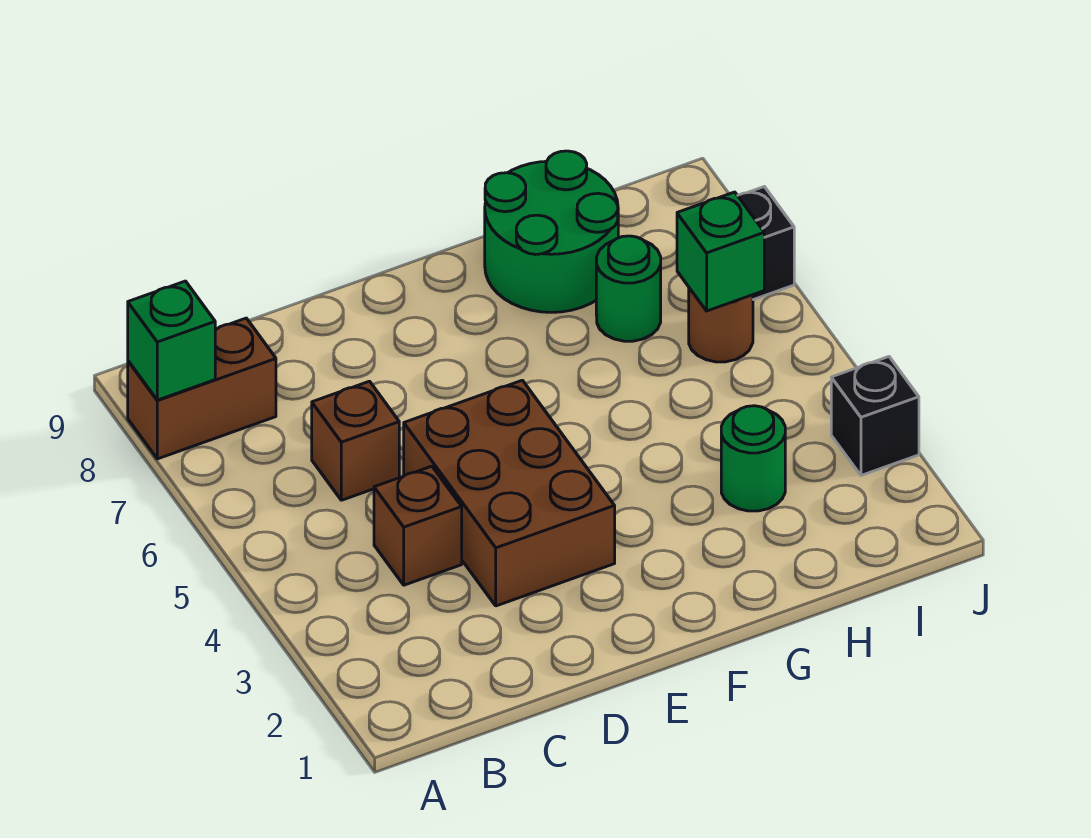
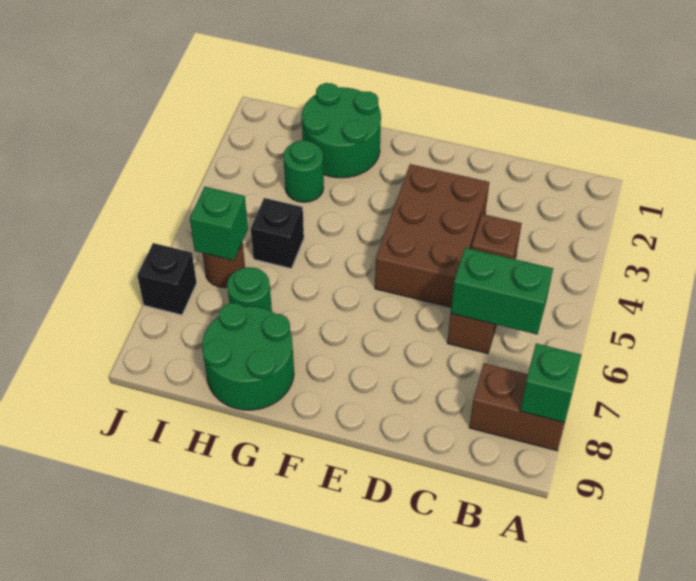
none -> green brick B6:C6 level 2
none -> green round brick G1:H2 level 1
black brick J3 level 1 -> black brick H5 level 1

